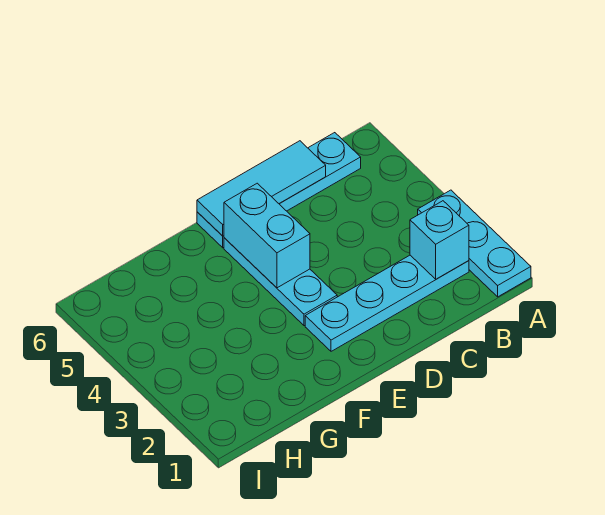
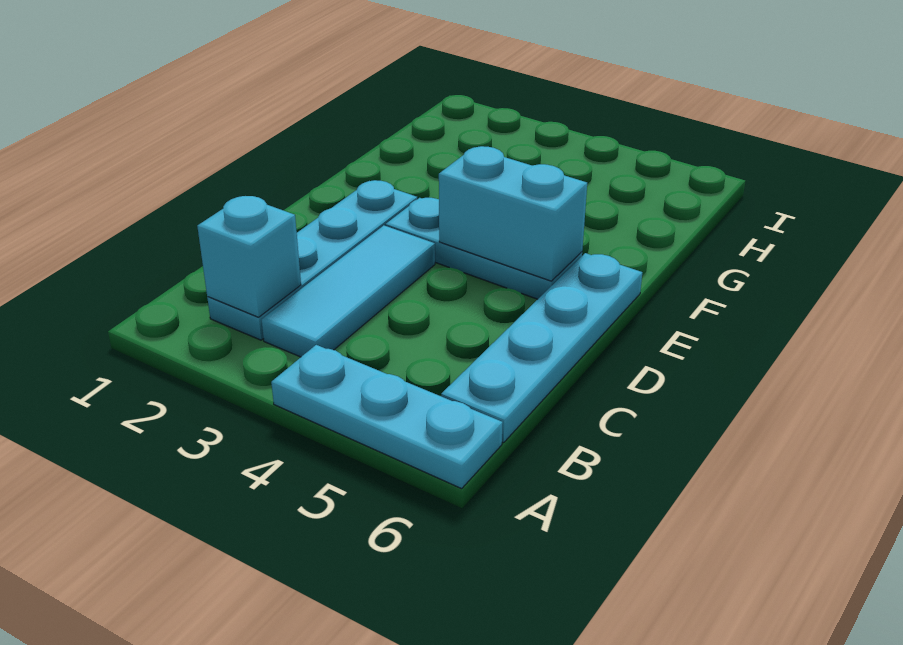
cyan plate A1:A3 level 1 -> cyan plate A4:A6 level 1
cyan tile C6:E6 level 2 -> cyan tile B3:D3 level 1

